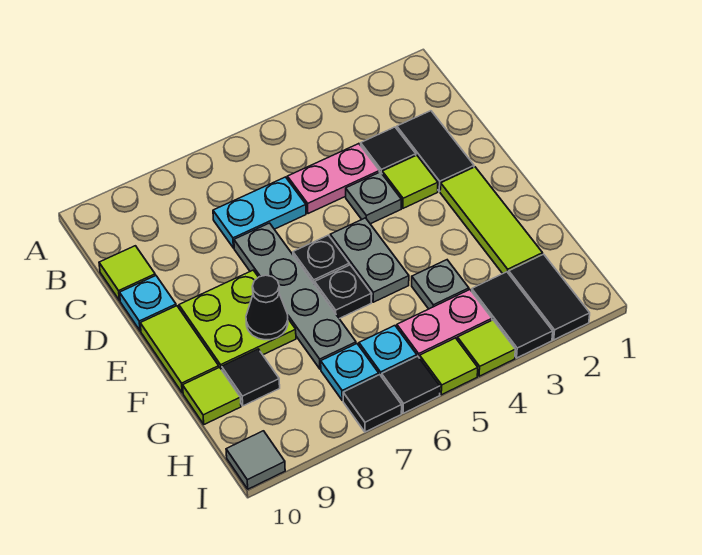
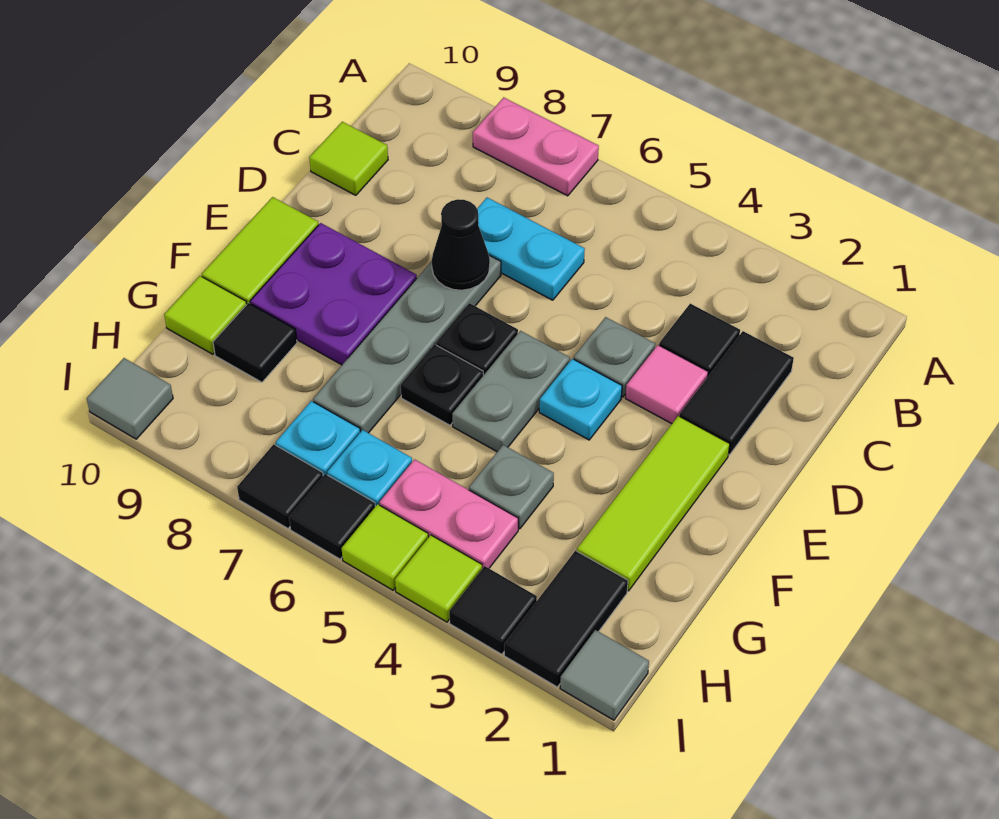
pink plate C4:C5 level 1 -> pink plate A7:A8 level 1
lime tile D3 level 1 -> pink tile D3 level 1
cyan plate D10 level 1 -> cyan plate E4 level 1
lime plate E8:F9 level 1 -> purple plate E8:F9 level 1
black cone F8 level 2 -> black cone D7 level 2
black tile H3:I3 level 1 -> black tile I3 level 1
none -> grey tile I1 level 1

